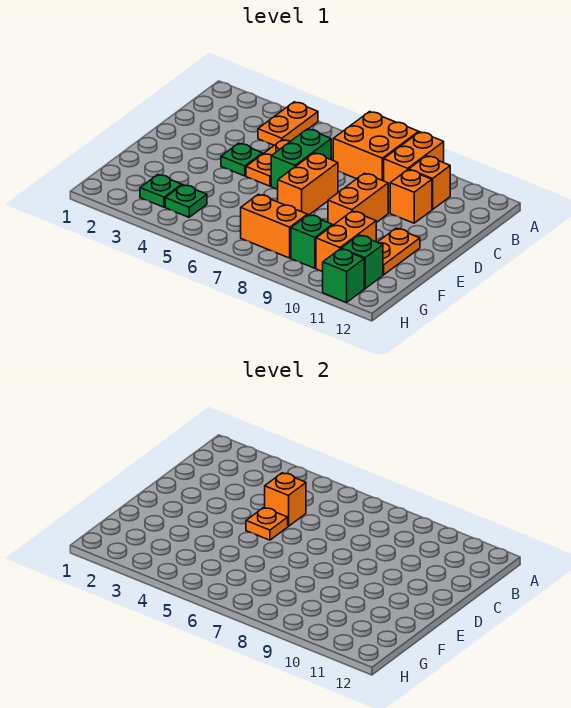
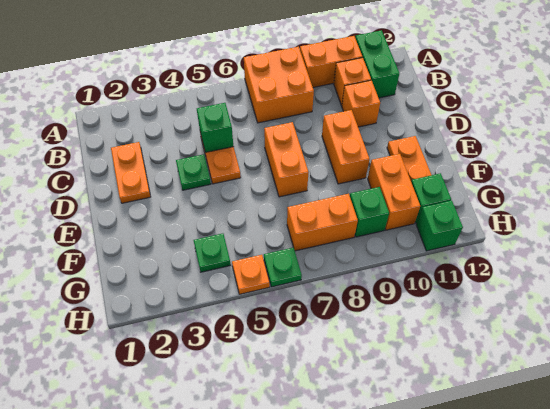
orange plate A4:B4 level 1 -> orange plate C2:D2 level 1
orange brick A9:B9 level 1 -> orange brick A9:A10 level 1
orange brick C5 level 2 -> green brick C5 level 2
green brick C6:D6 level 1 -> green brick A11:B11 level 1
orange plate D5 level 2 -> orange plate H5 level 1
green plate G3 level 1 -> green plate H6 level 1

